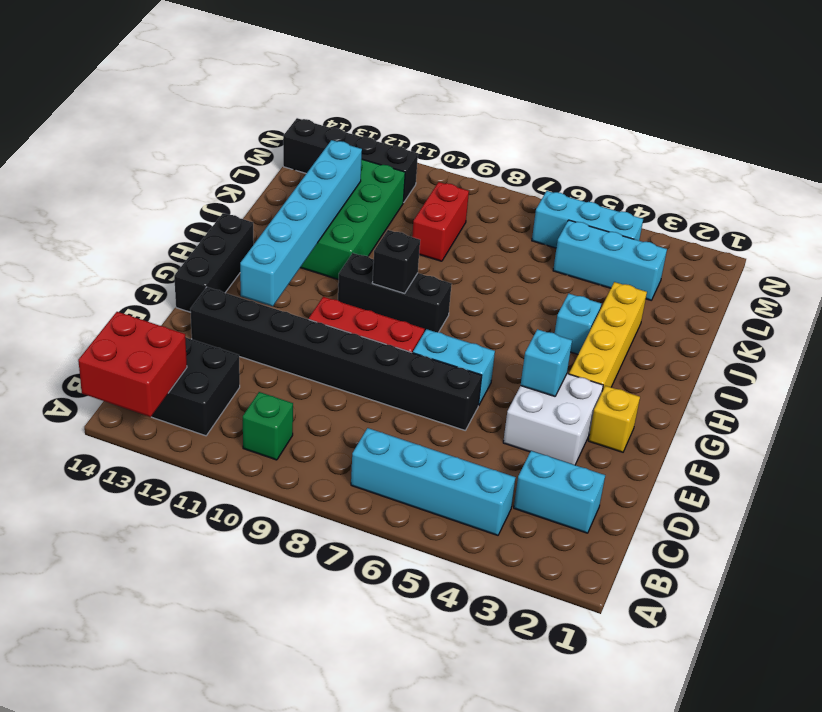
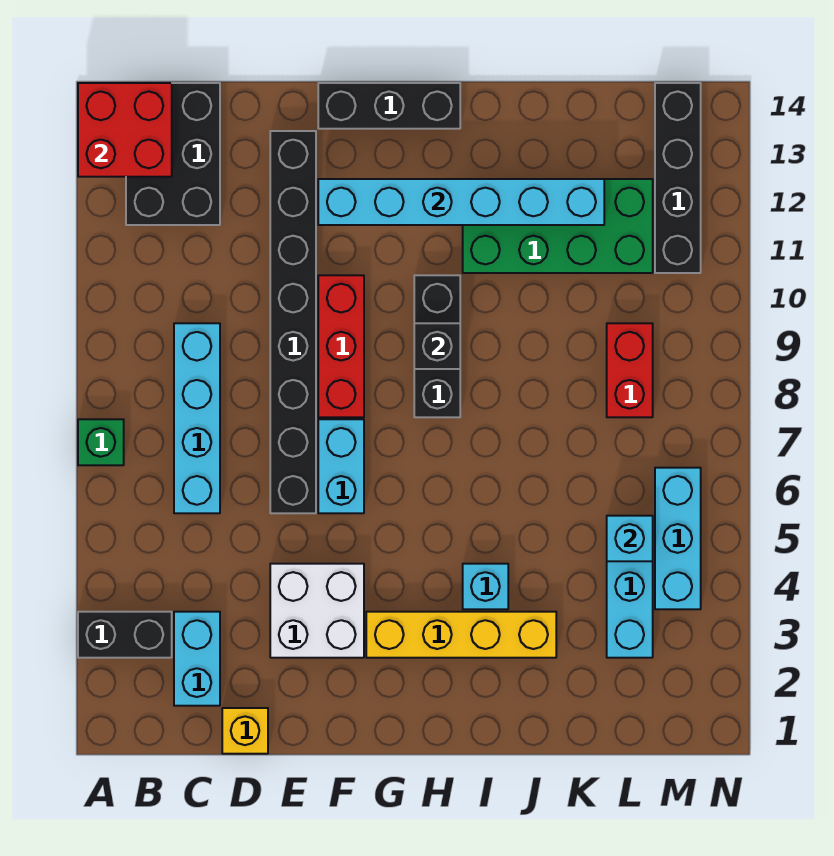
none -> black brick A3:B3 level 1
cyan brick B4:B7 level 1 -> cyan brick C6:C9 level 1
green brick B10 level 1 -> green brick A7 level 1
yellow brick F2 level 1 -> yellow brick D1 level 1
cyan brick F4 level 2 -> cyan brick L5 level 2
red brick K9:L9 level 1 -> red brick L8:L9 level 1

